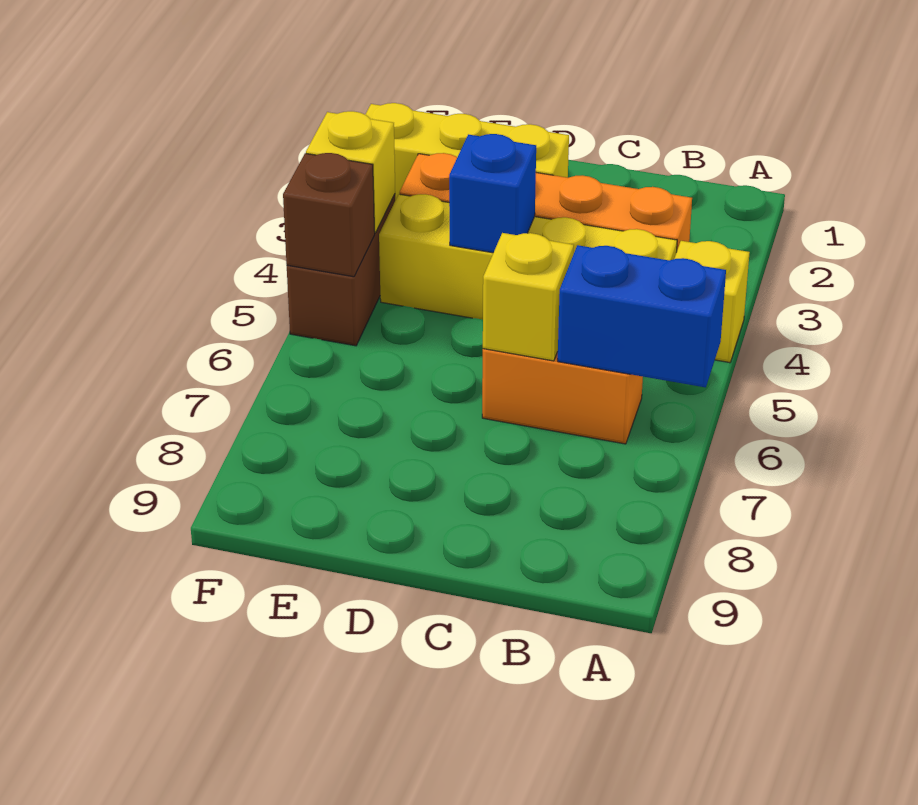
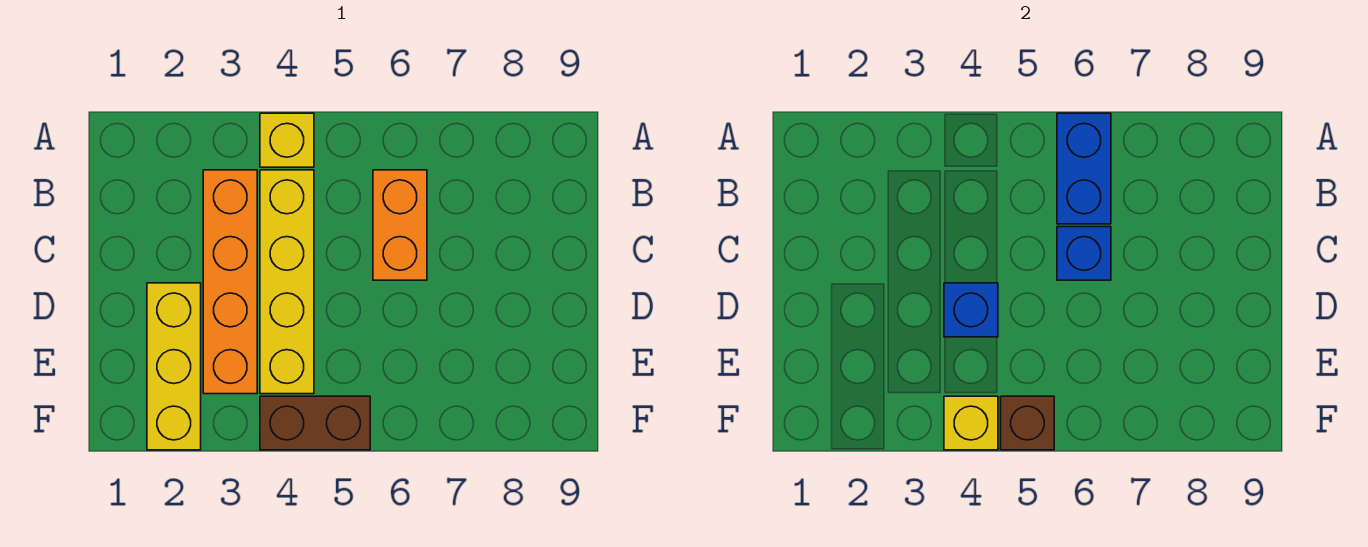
yellow brick C6 level 2 -> blue brick C6 level 2

